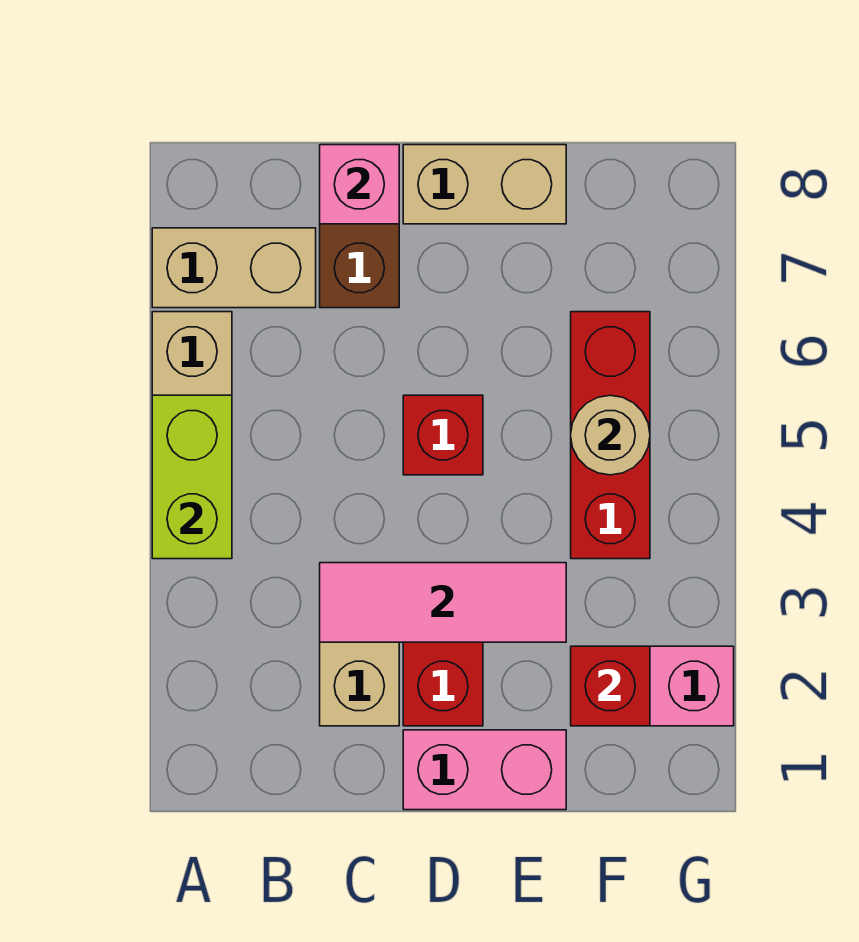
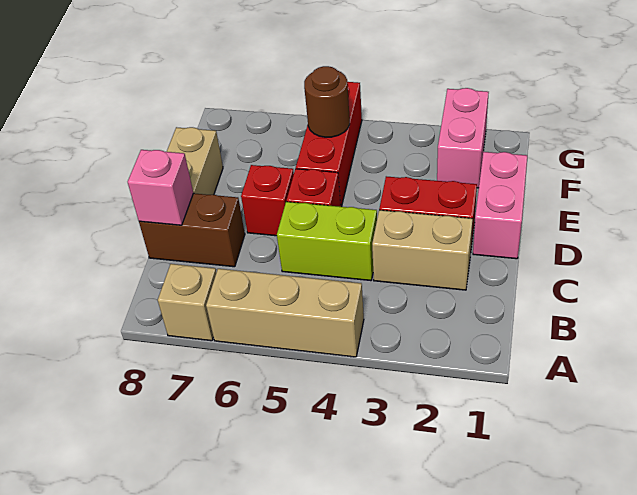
lime brick A4:A5 level 2 -> lime brick C4:C5 level 1
tan brick A7:B7 level 1 -> tan brick A7 level 1
pink tile C3:E3 level 2 -> none
red brick F2 level 2 -> red brick D6 level 1
red brick F4:F6 level 1 -> red brick E5:G5 level 1
tan round brick F5 level 2 -> brown round brick F5 level 2

